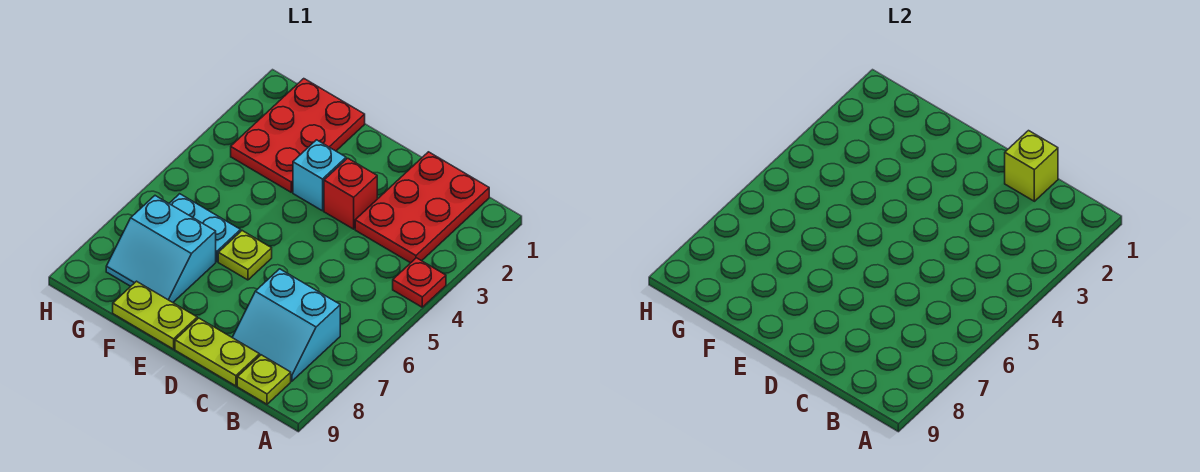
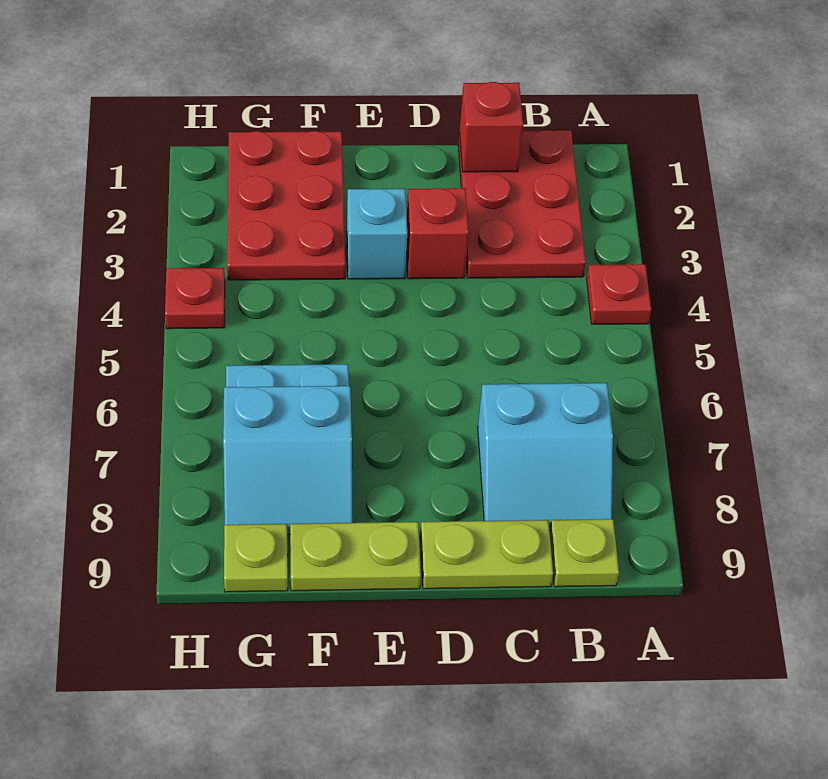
lime brick C1 level 2 -> red brick C1 level 2
lime plate E6 level 1 -> lime plate G9 level 1
none -> red plate H4 level 1

